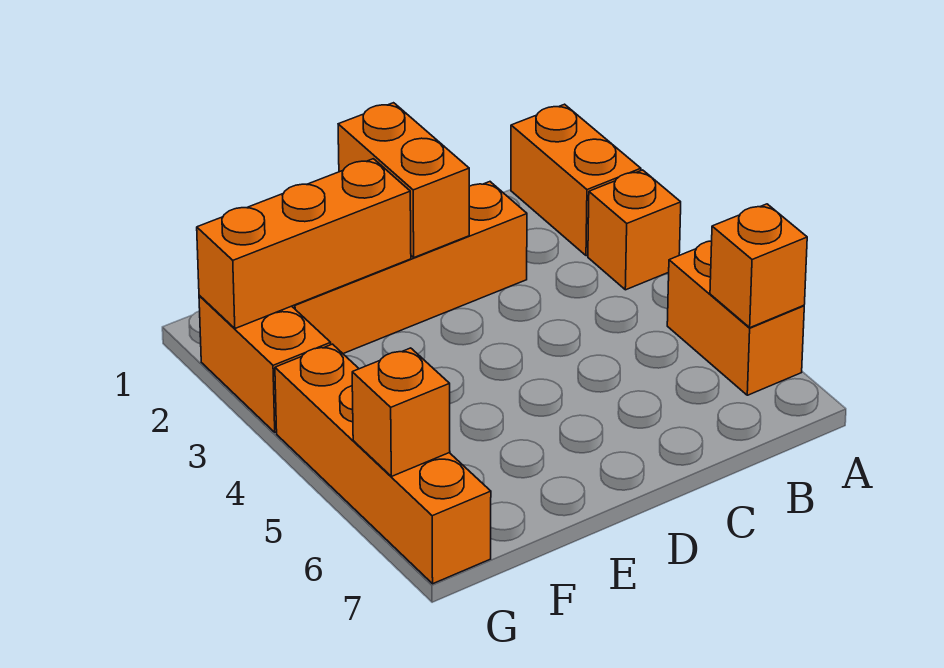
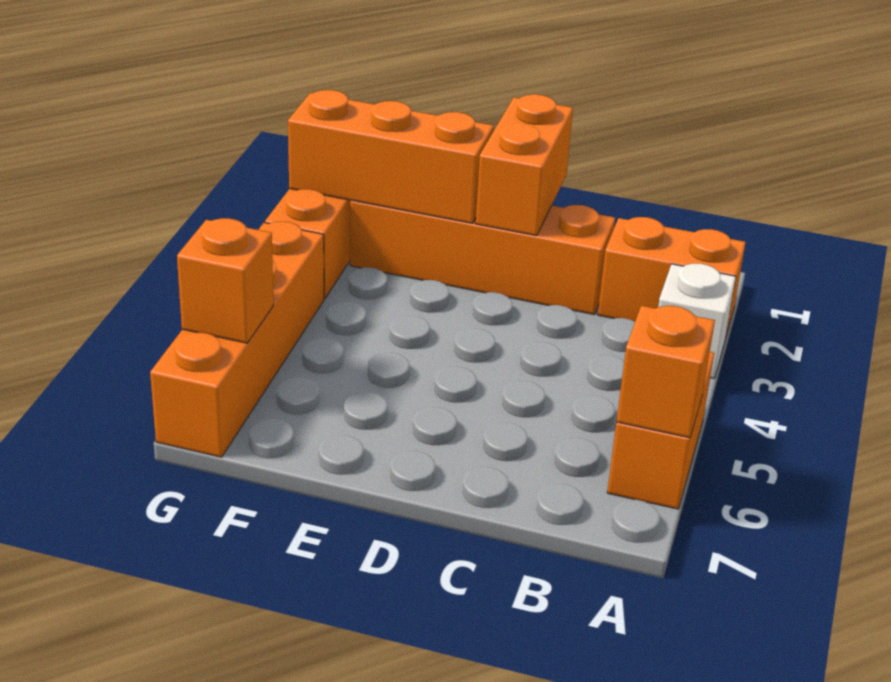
orange brick A1:A2 level 1 -> orange brick A2:B2 level 1
orange brick A3 level 1 -> white brick A3 level 1

